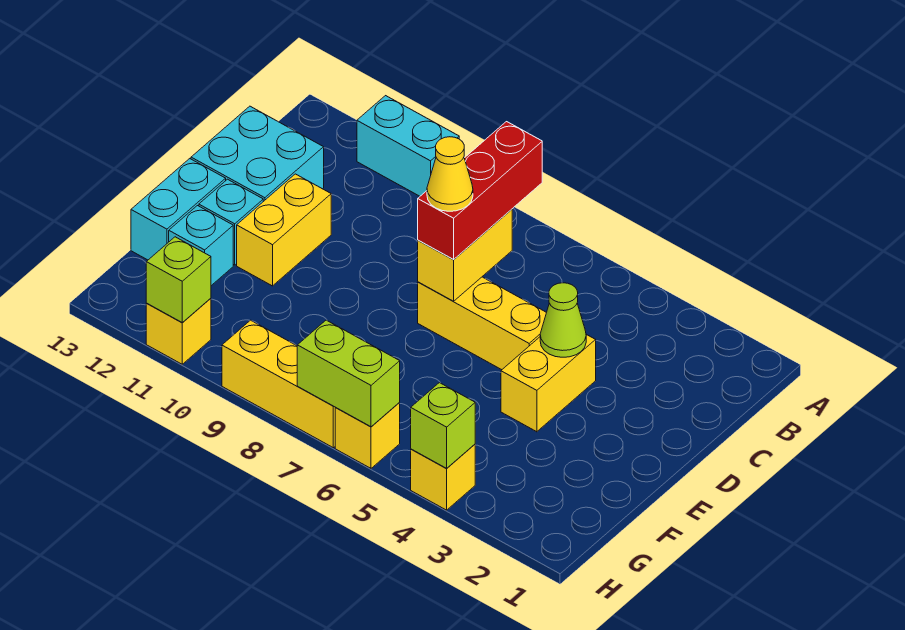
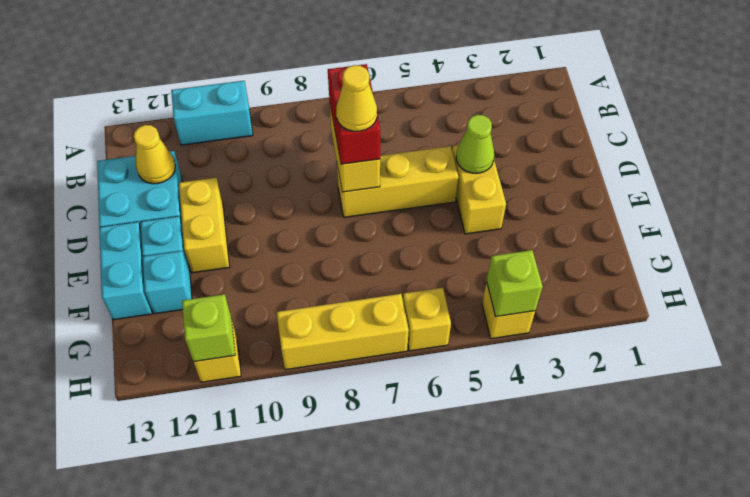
red brick B7:D7 level 3 -> red brick C7:D7 level 3
none -> yellow cone C12 level 2
lime brick H6:H7 level 2 -> none

